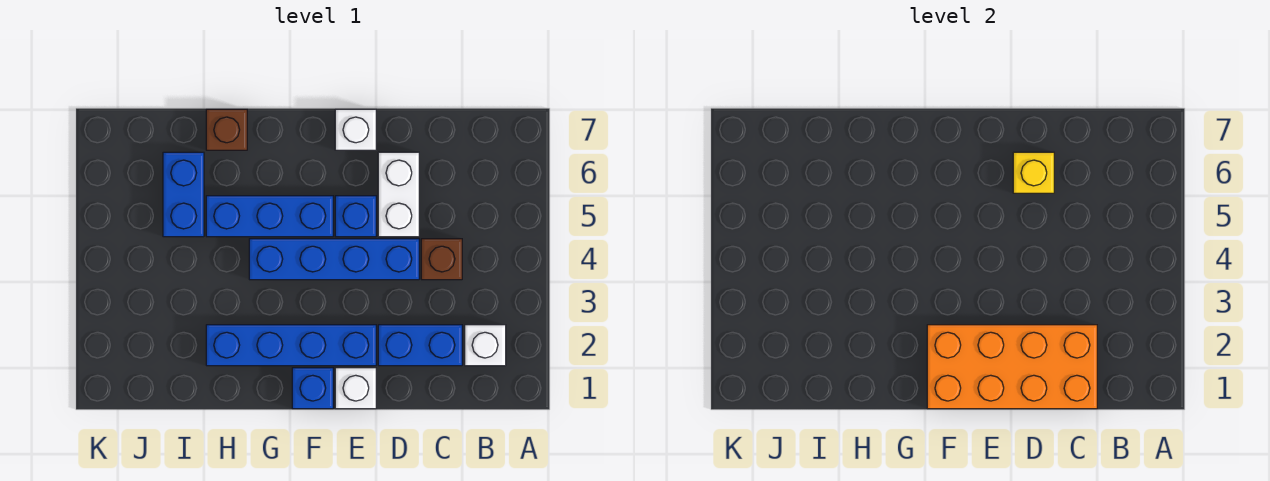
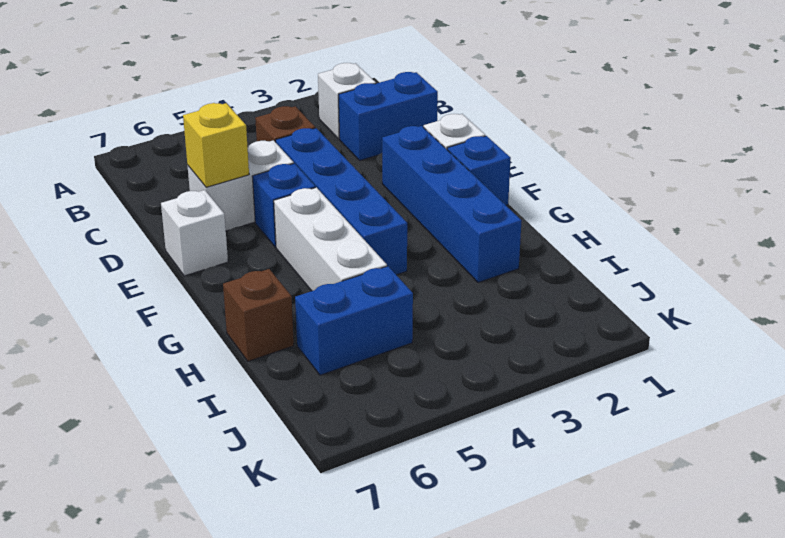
orange brick C1:F2 level 2 -> none
blue brick C2:D2 level 1 -> blue brick C1:C2 level 1
blue brick F5:H5 level 1 -> white brick F5:H5 level 1

